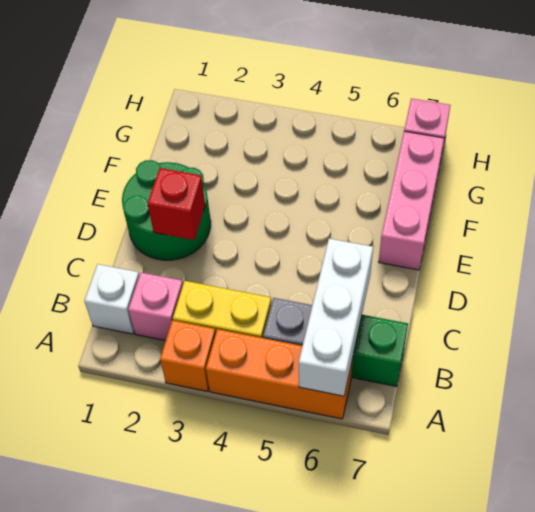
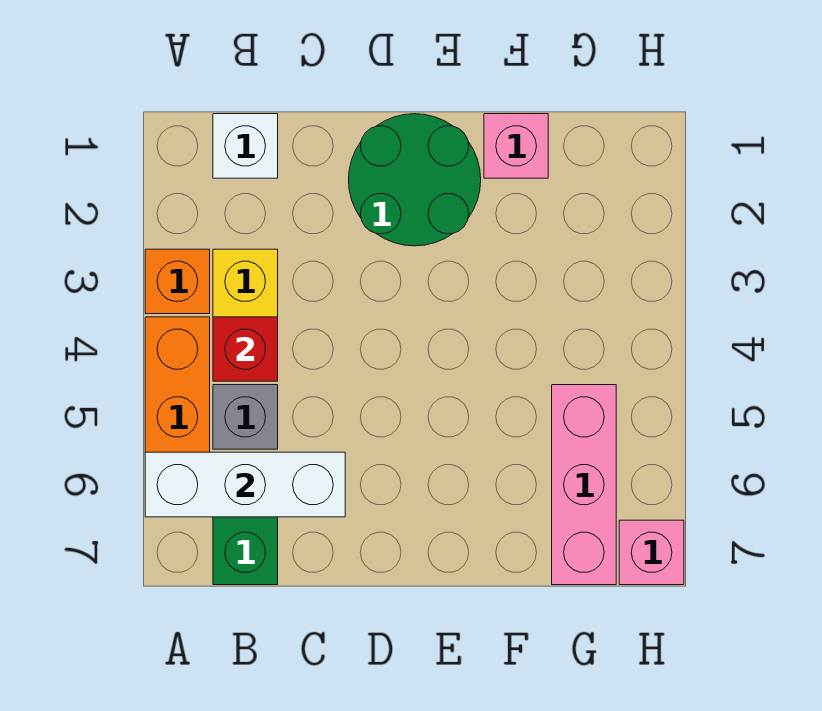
pink brick B2 level 1 -> pink brick F1 level 1
red brick D2 level 2 -> red brick B4 level 2
pink brick E7:G7 level 1 -> pink brick G5:G7 level 1

